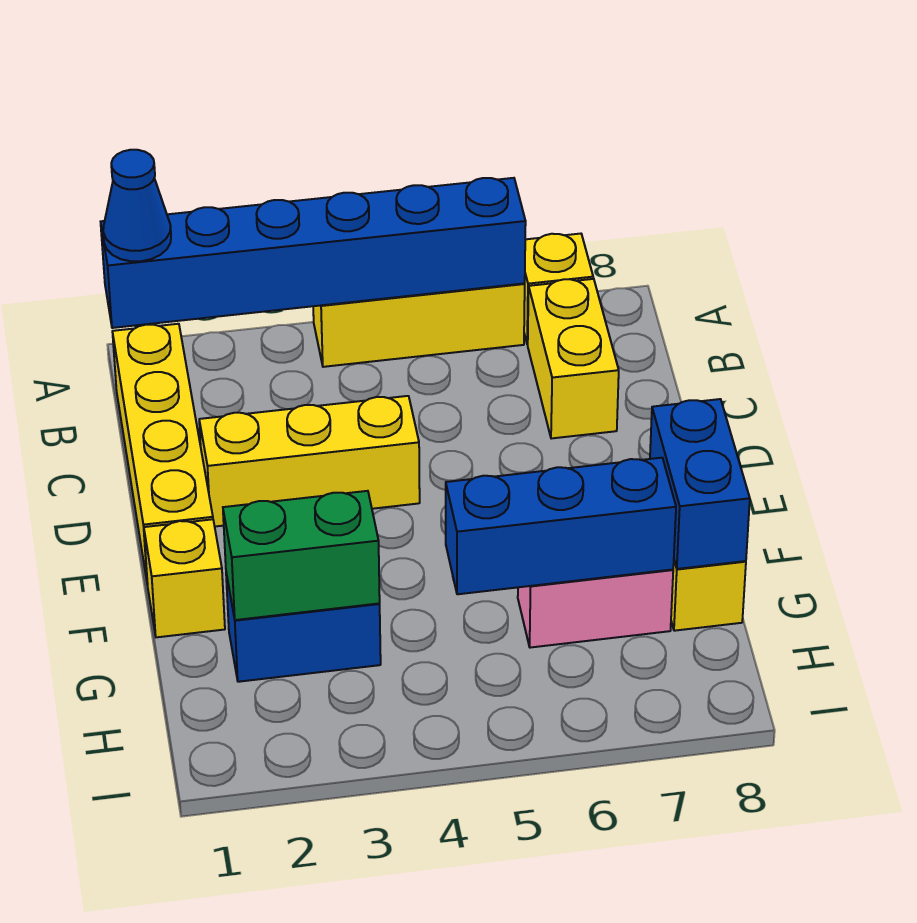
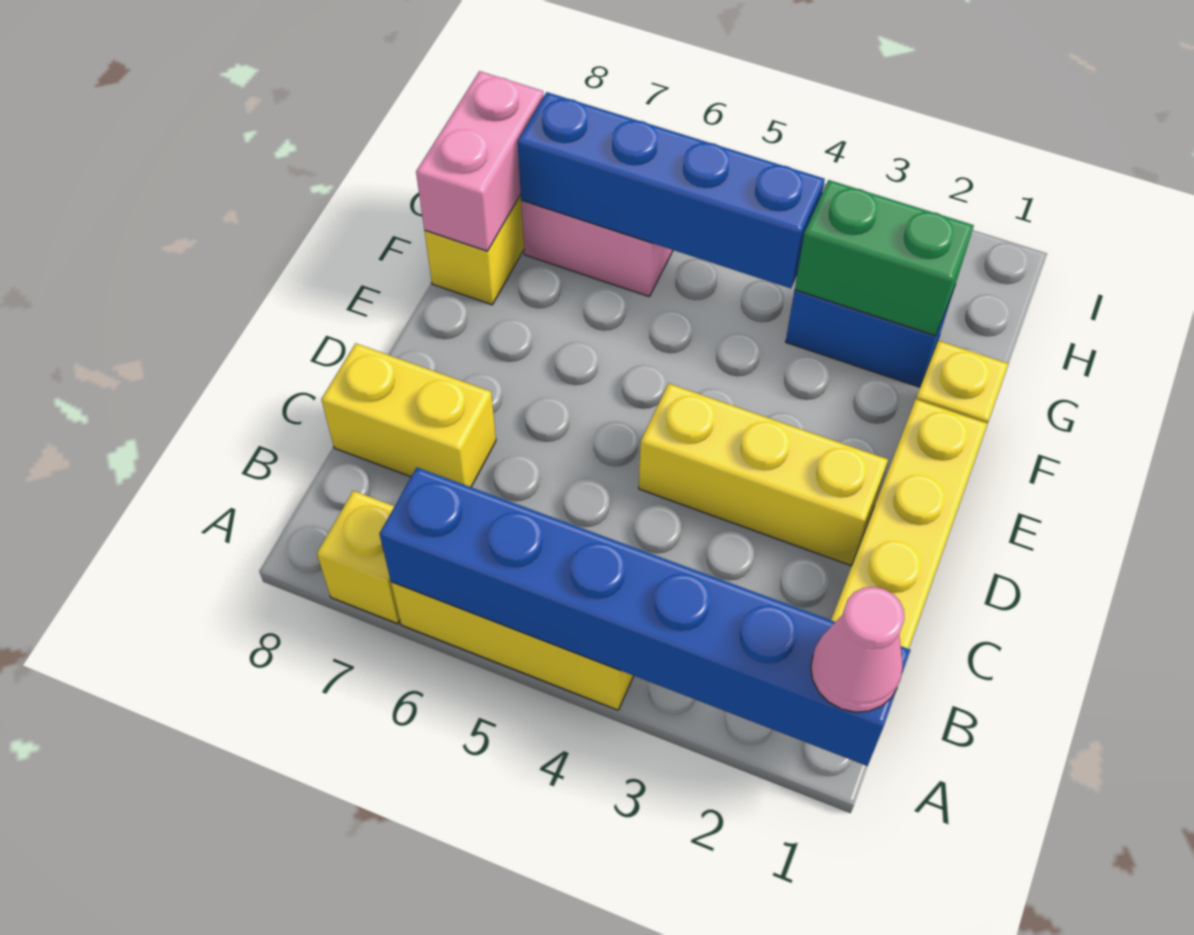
blue cone A1 level 3 -> pink cone A1 level 3
yellow brick B7:C7 level 1 -> yellow brick C7:C8 level 1
blue brick F8:G8 level 2 -> pink brick F8:G8 level 2
blue brick G5:G7 level 2 -> blue brick G4:G7 level 2

